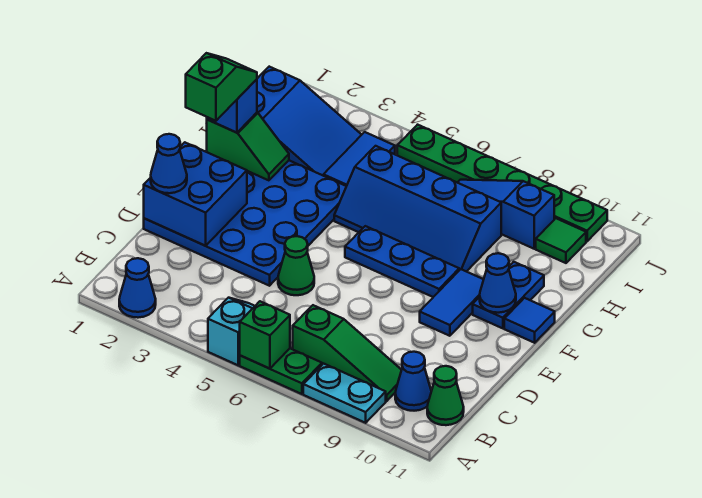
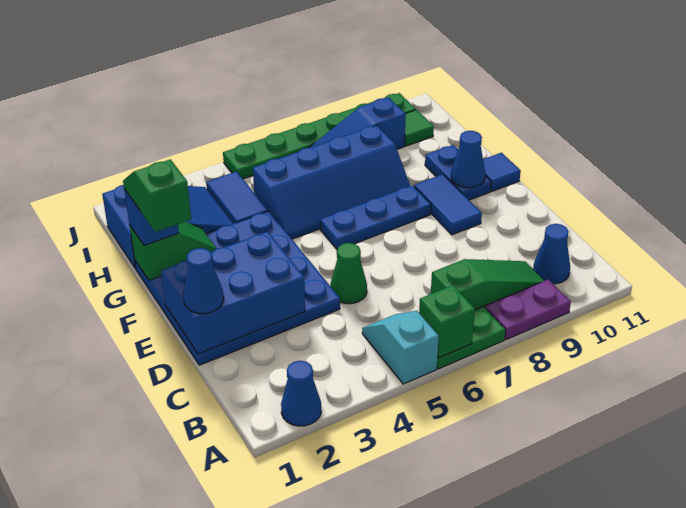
cyan plate A8:A9 level 1 -> purple plate A8:A9 level 1
green cone B11 level 1 -> none
blue brick D1:E2 level 2 -> blue brick D1:E3 level 2

